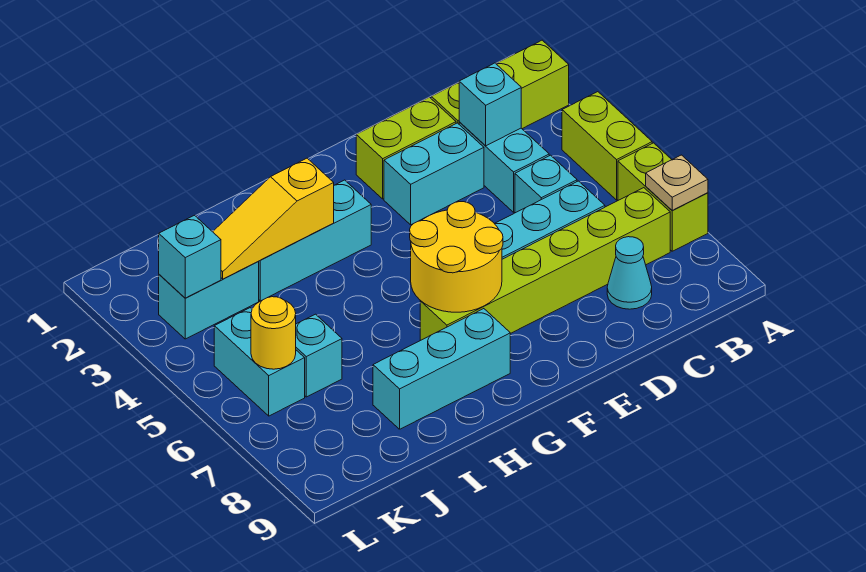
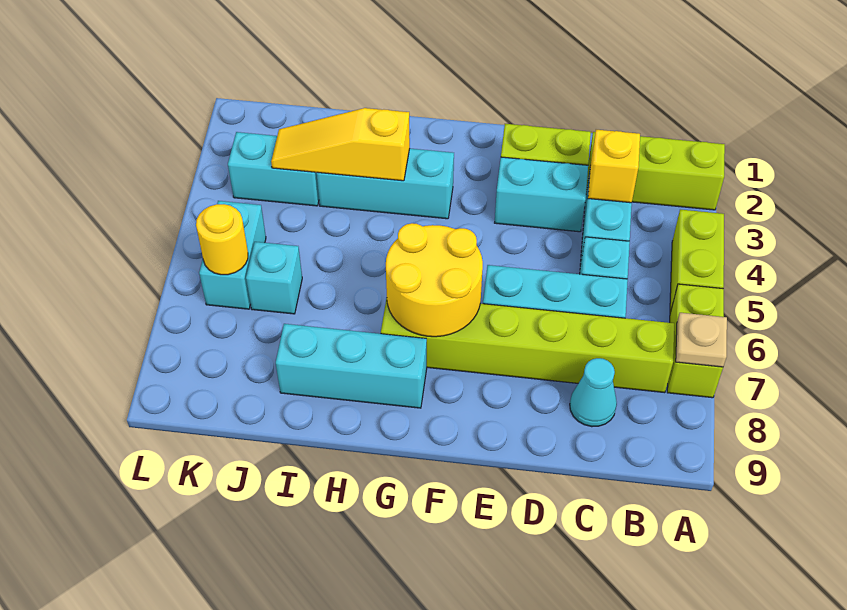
cyan brick C3 level 2 -> yellow brick C3 level 2
cyan brick K3 level 2 -> none

